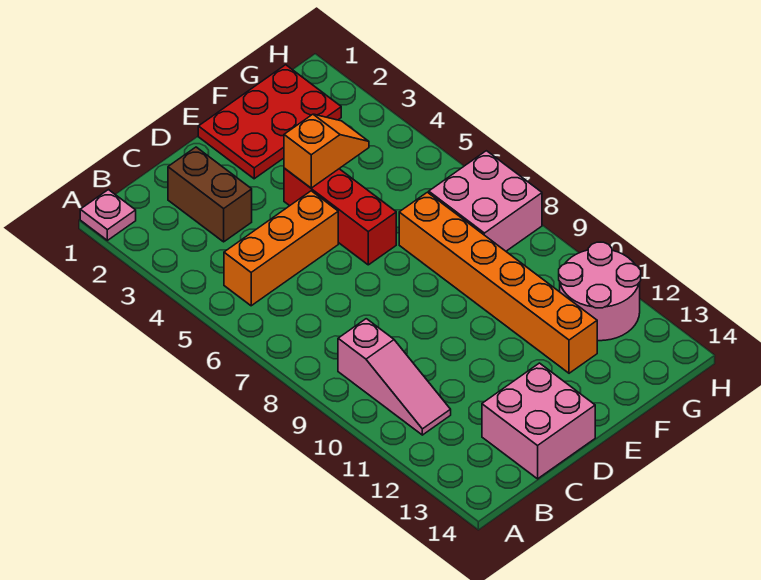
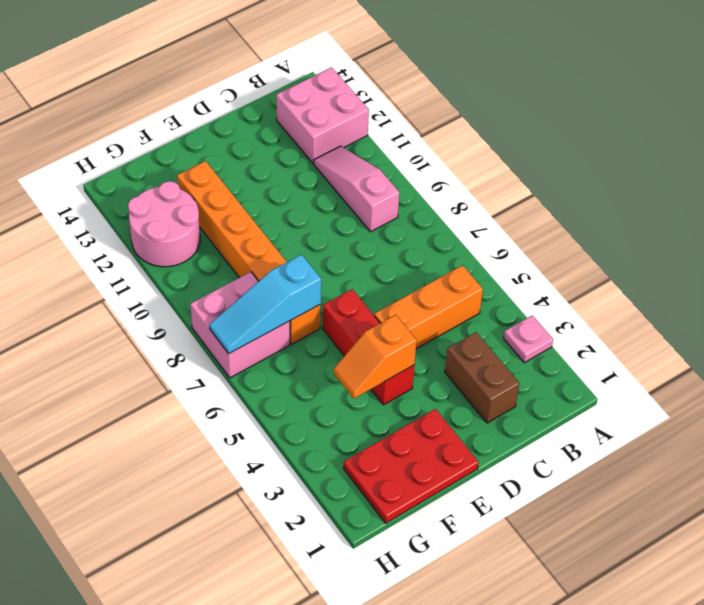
pink plate A1 level 1 -> pink plate A3 level 1
pink brick C13:D14 level 1 -> pink brick A12:B13 level 1
none -> cyan slope F7:H7 level 2 top F

